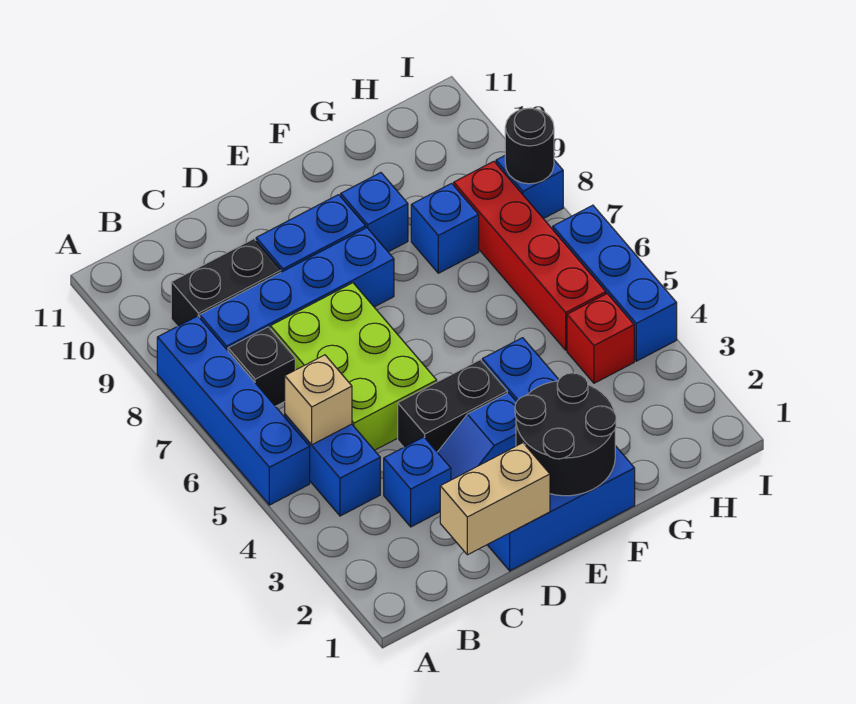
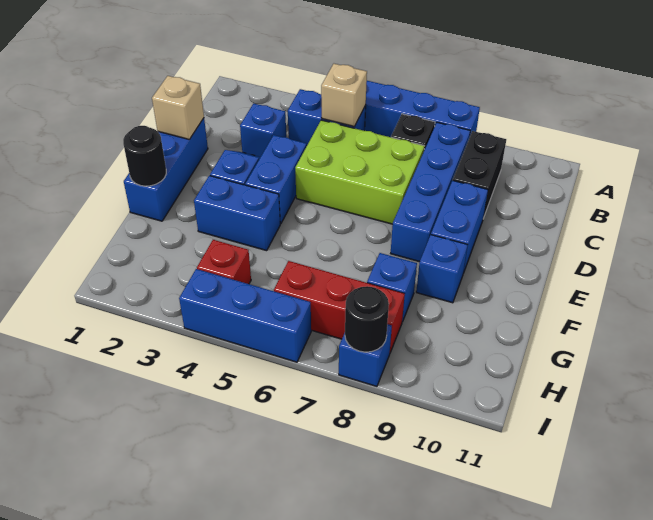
tan brick C1:D1 level 2 -> tan brick D1 level 2
black brick D4:E4 level 1 -> blue brick D4:E4 level 1
black round brick E1:F2 level 2 -> black round brick F1 level 2
red brick H5:H8 level 1 -> red brick H6:H8 level 1

